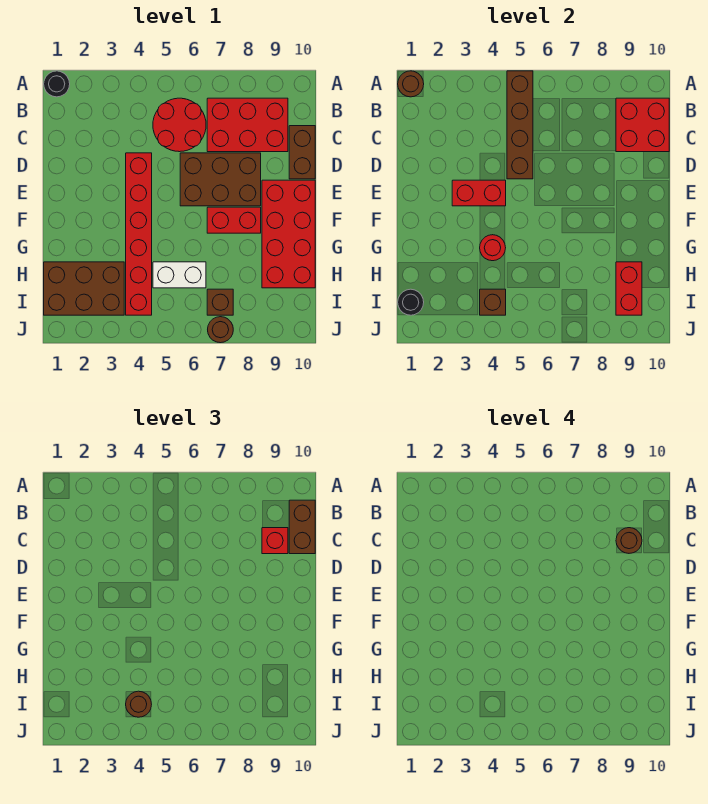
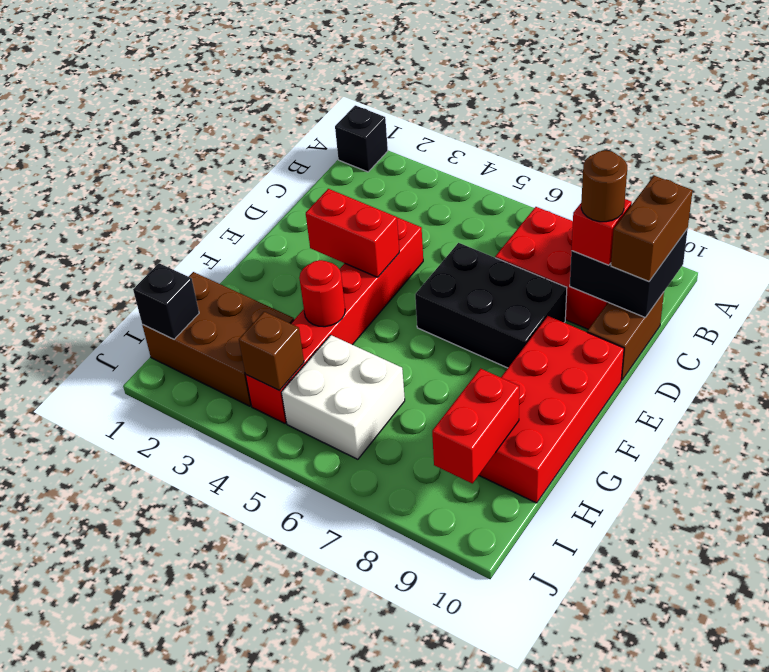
black round brick A1 level 1 -> black brick A1 level 1
brown round brick A1 level 2 -> none
brown brick A5:D5 level 2 -> none
red round brick B5:C6 level 1 -> none
red brick B9:C10 level 2 -> black brick B9:C10 level 2
brown brick D6:E8 level 1 -> black brick D6:E8 level 1
red brick F7:F8 level 1 -> none
white brick H5:H6 level 1 -> white brick H5:I6 level 1
black round brick I1 level 2 -> black brick I1 level 2
brown round brick I4 level 3 -> none
brown brick I7 level 1 -> none
brown round brick J7 level 1 -> none

